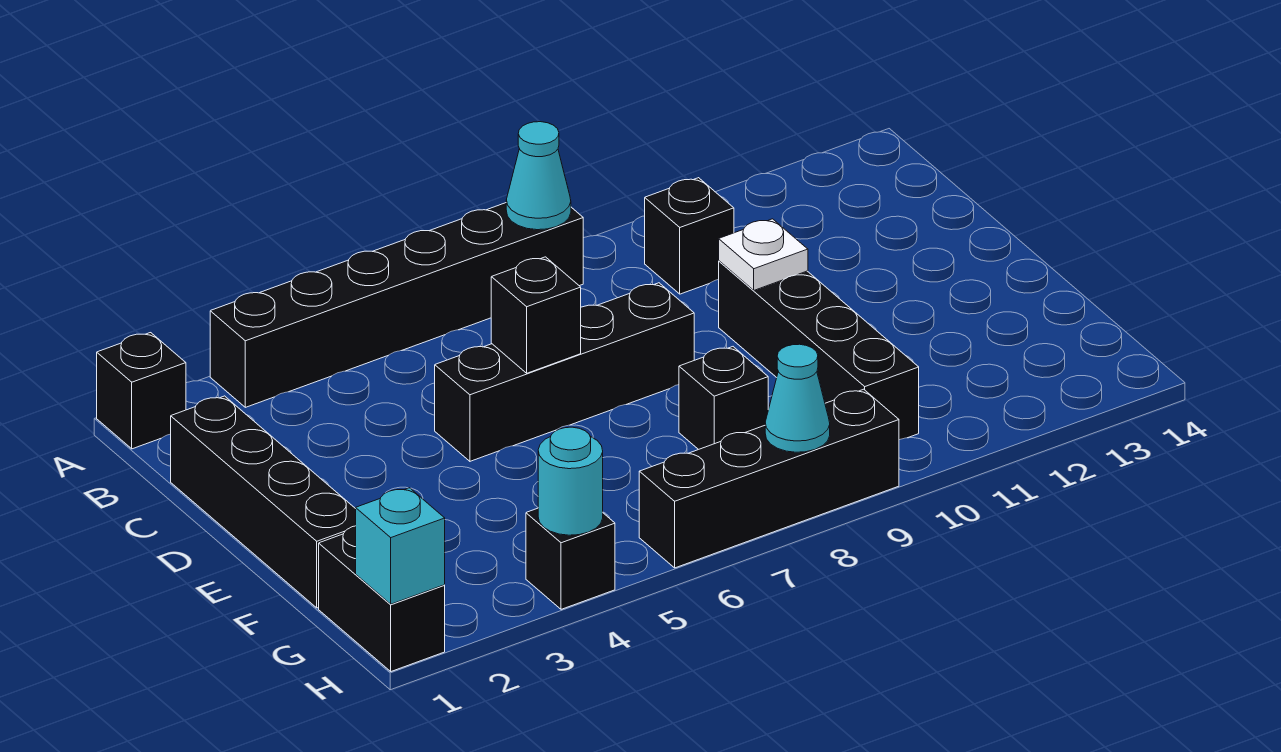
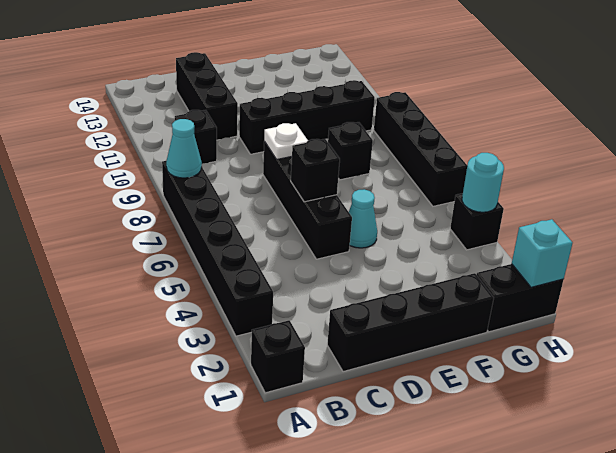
none -> black brick C11:C13 level 1
white plate D10 level 2 -> white plate D8 level 2
cyan cone H8 level 2 -> cyan cone E5 level 1

